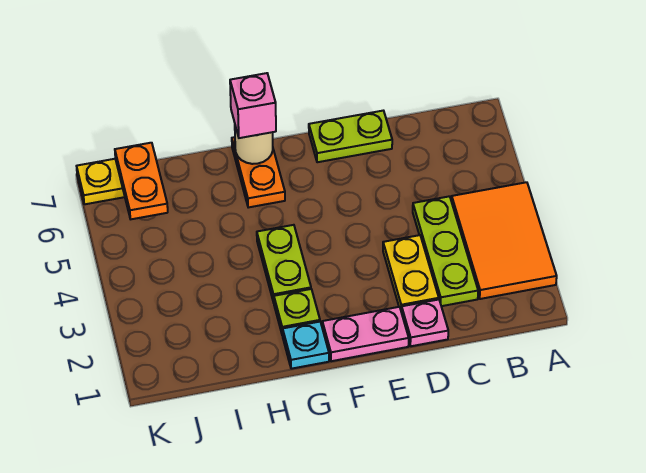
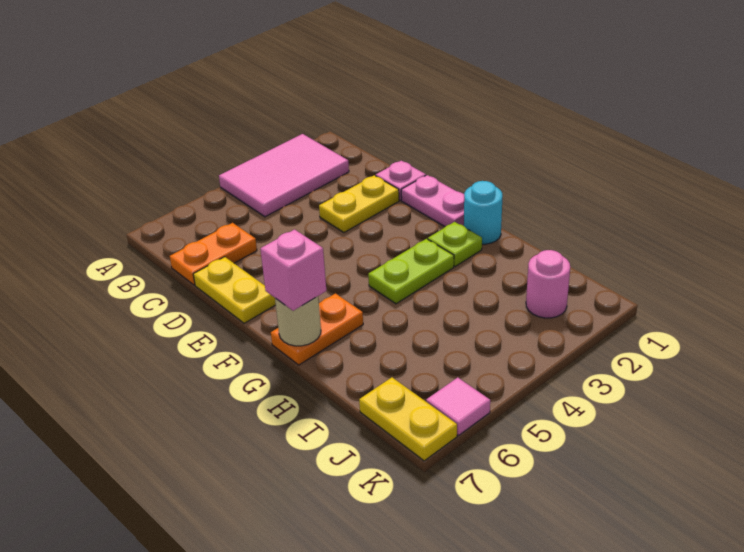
orange tile A2:B4 level 1 -> pink tile A2:B4 level 1
lime plate C2:C4 level 1 -> none
lime plate D7:E7 level 1 -> yellow plate D7:E7 level 1
cyan plate G1 level 1 -> cyan round brick G1 level 1
none -> pink round brick J2 level 1
orange plate J6:J7 level 2 -> orange plate C6:C7 level 1
none -> pink tile K6 level 1

